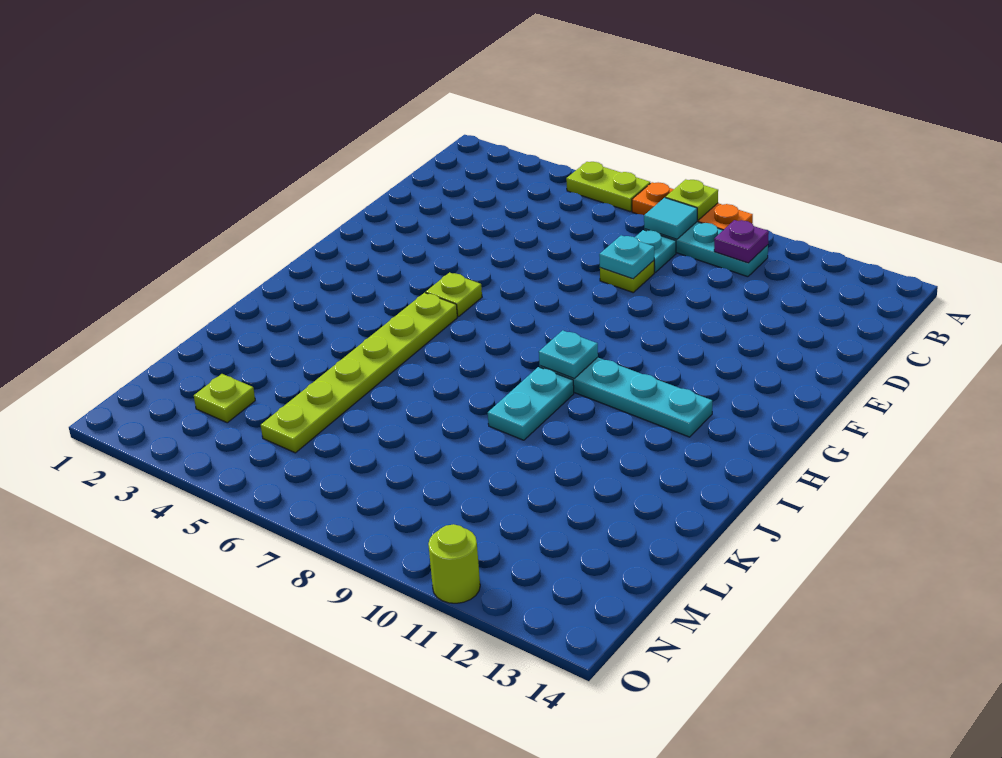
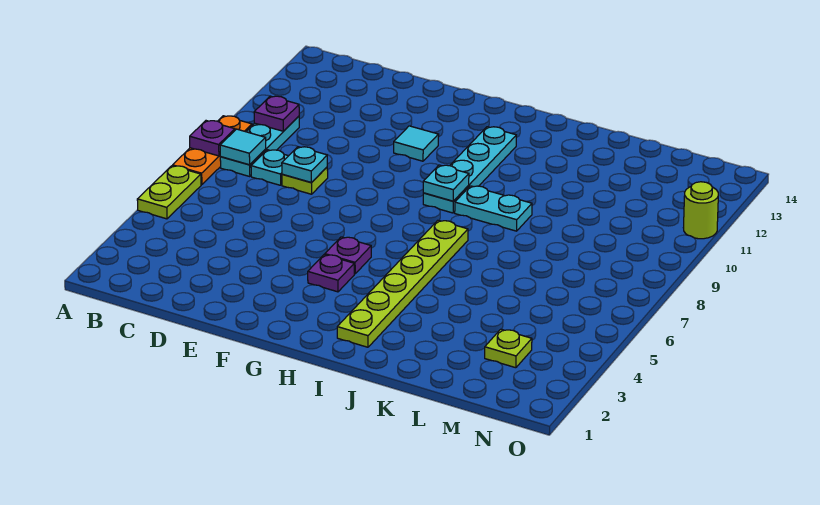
lime plate A8 level 2 -> purple plate A8 level 2
none -> cyan tile F11 level 1
none -> purple plate G4 level 1
lime plate G5 level 1 -> purple plate G5 level 1
lime plate H5:M5 level 1 -> lime plate I2:I7 level 1

